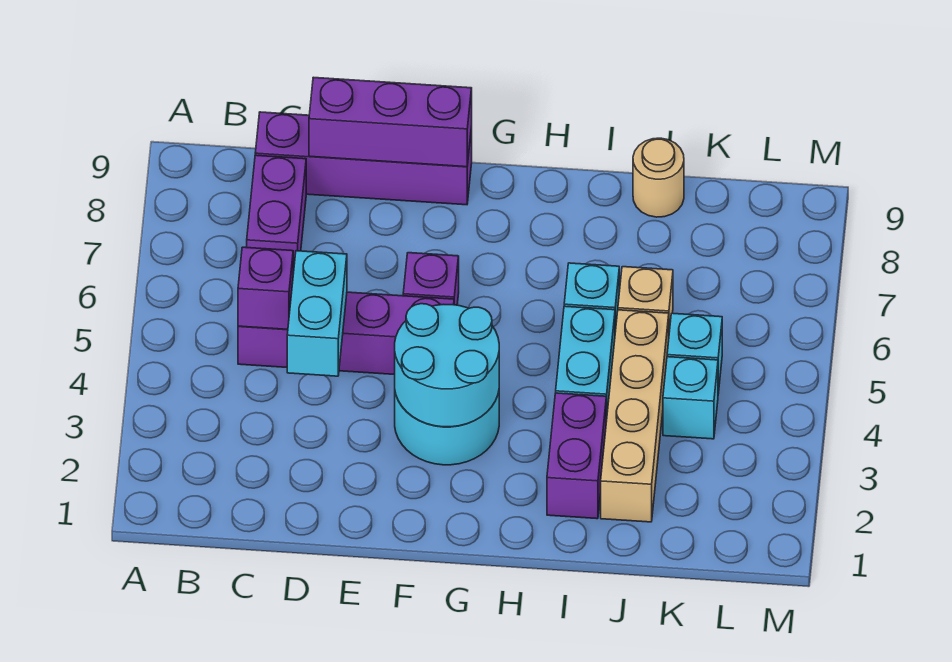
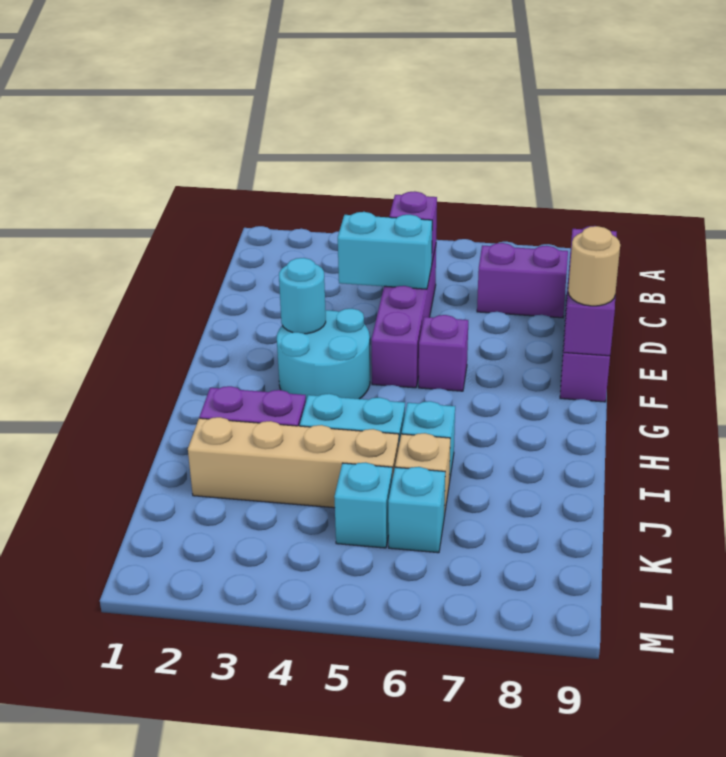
cyan round brick F3:G4 level 2 -> cyan round brick F3 level 2
tan round brick J9 level 1 -> tan round brick F9 level 3
cyan brick K4 level 1 -> cyan brick K6 level 1

